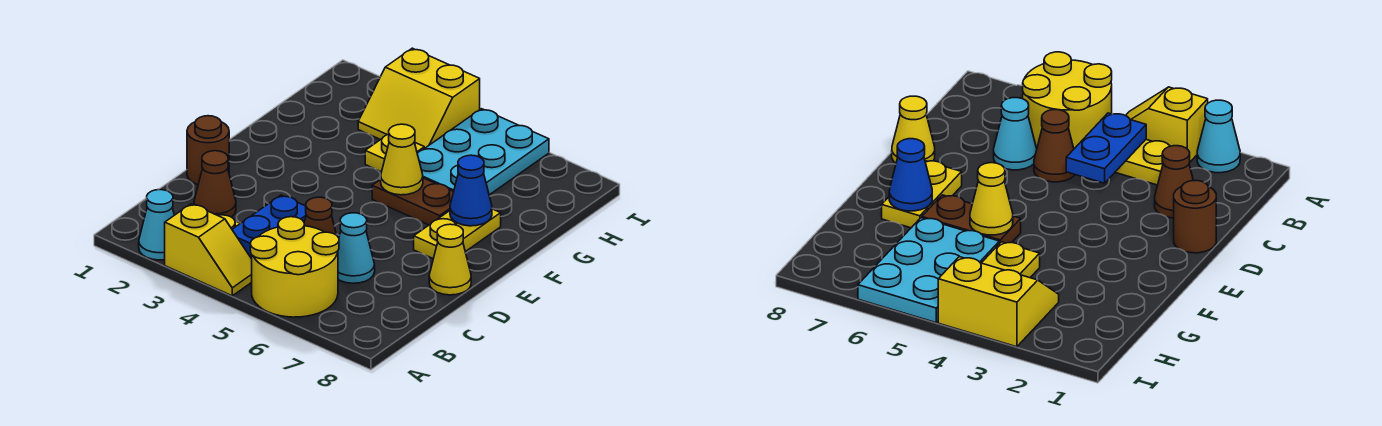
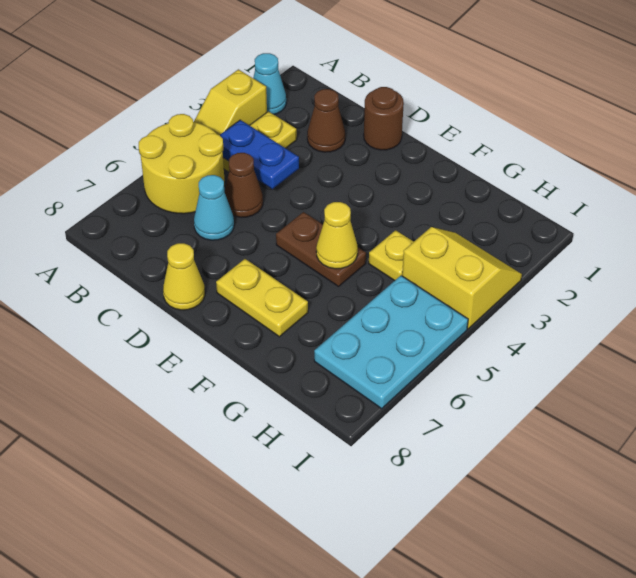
brown plate F5:F6 level 1 -> brown plate E5:F5 level 1
blue cone F7 level 2 -> none
cyan plate G5:I6 level 1 -> cyan plate H5:I7 level 1
yellow slope H3:I4 level 1 top I -> yellow slope H3:I4 level 1 top 4

